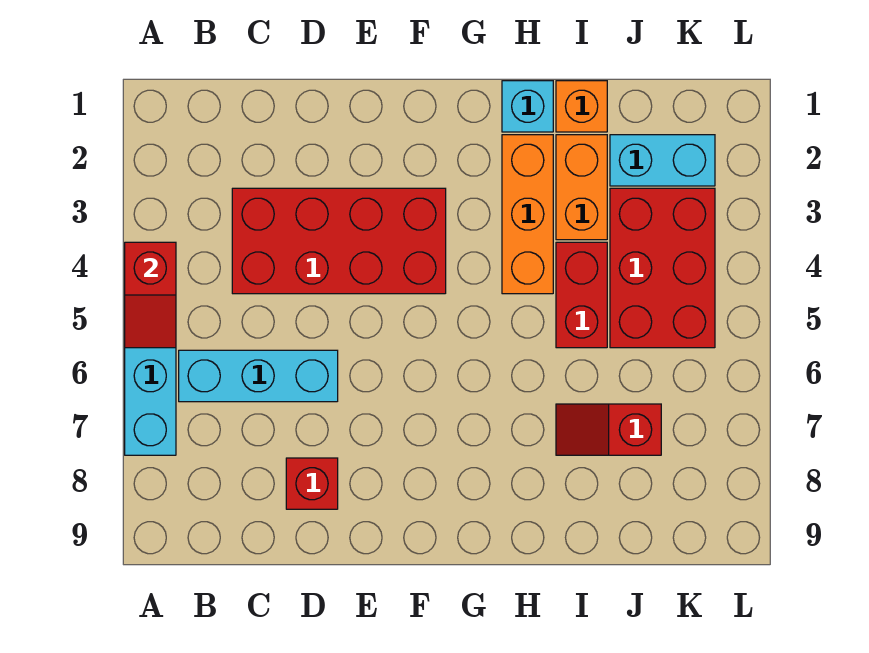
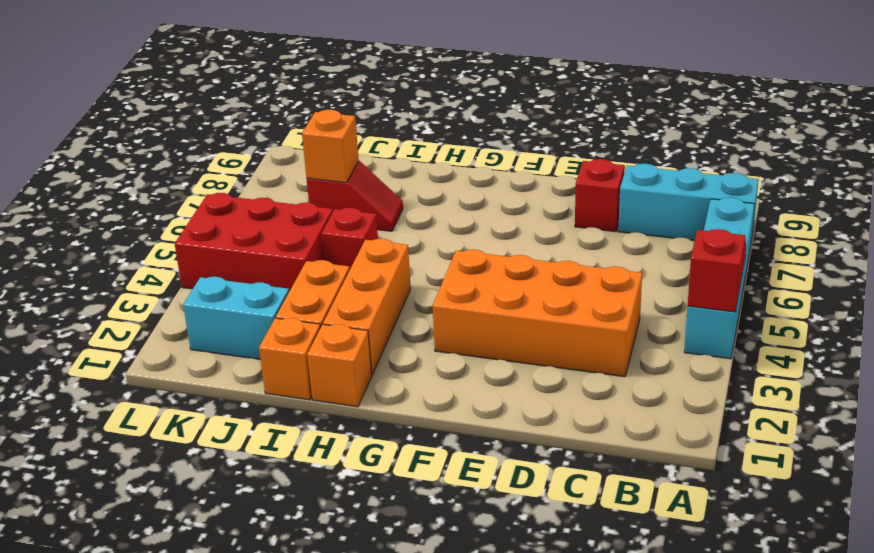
cyan brick B6:D6 level 1 -> cyan brick A8:C8 level 1
red brick C3:F4 level 1 -> orange brick C3:F4 level 1
cyan brick H1 level 1 -> orange brick H1 level 1
red brick I4:I5 level 1 -> red brick I5 level 1
red brick J3:K5 level 1 -> red brick J4:L5 level 1
none -> orange brick J7 level 2

